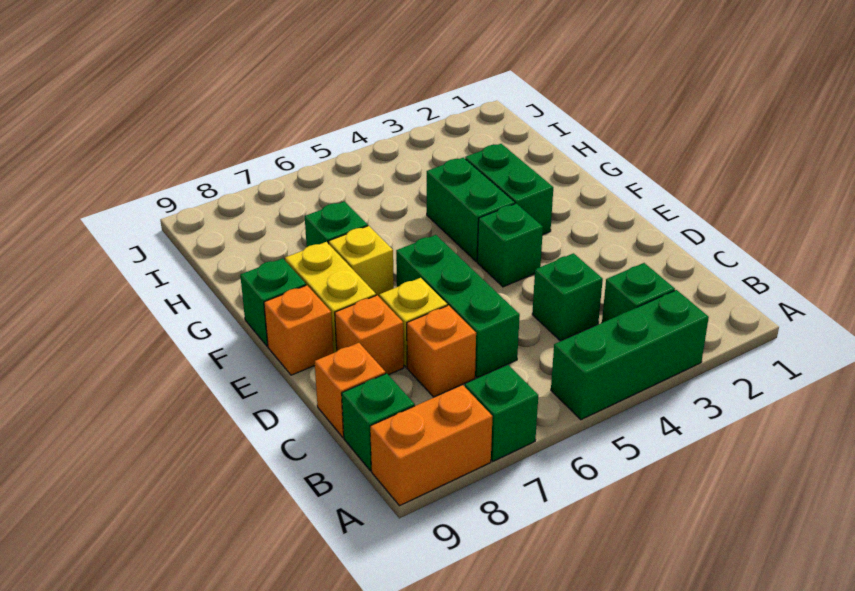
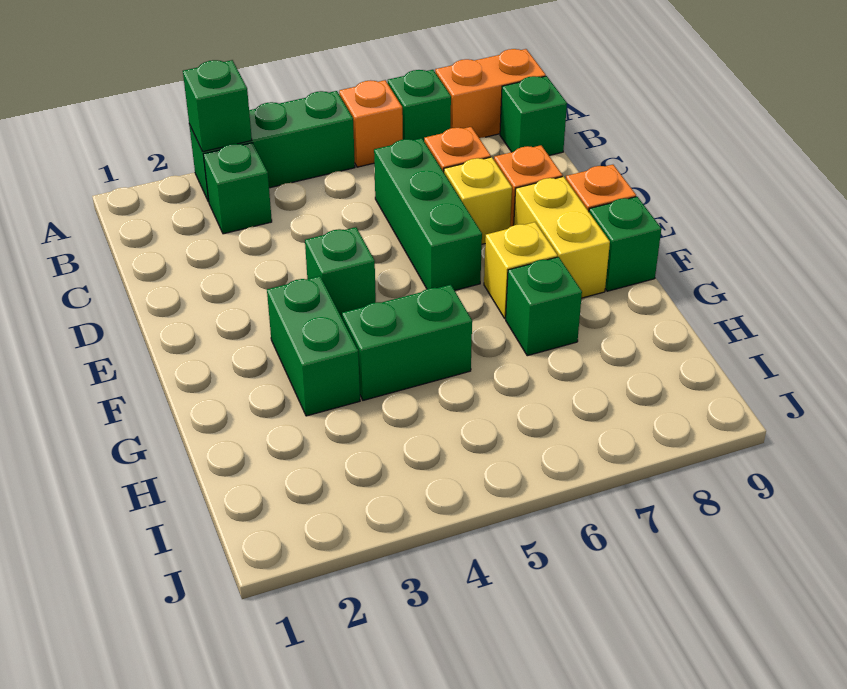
green brick C4 level 1 -> green brick A3 level 2
orange brick C9 level 1 -> orange brick A6 level 1
green brick F4:G4 level 1 -> green brick G4:G5 level 1

